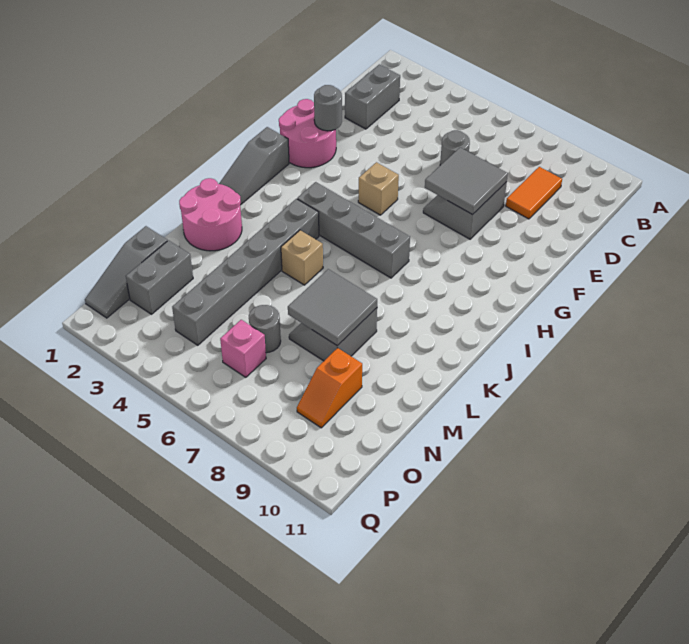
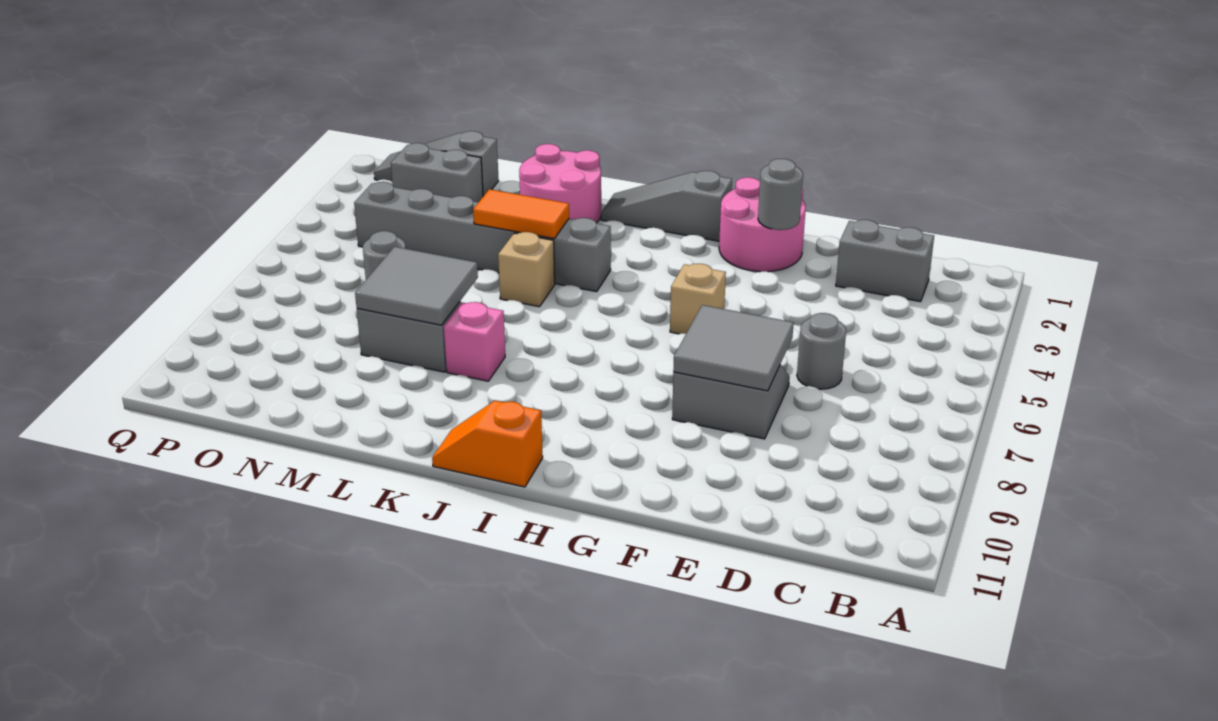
orange tile C9:D9 level 1 -> orange tile K4:L4 level 2
grey brick I4:I7 level 1 -> none
orange slope N9:O9 level 1 top N -> orange slope I11:J11 level 1 top I
pink brick O6 level 1 -> pink brick K8 level 1

